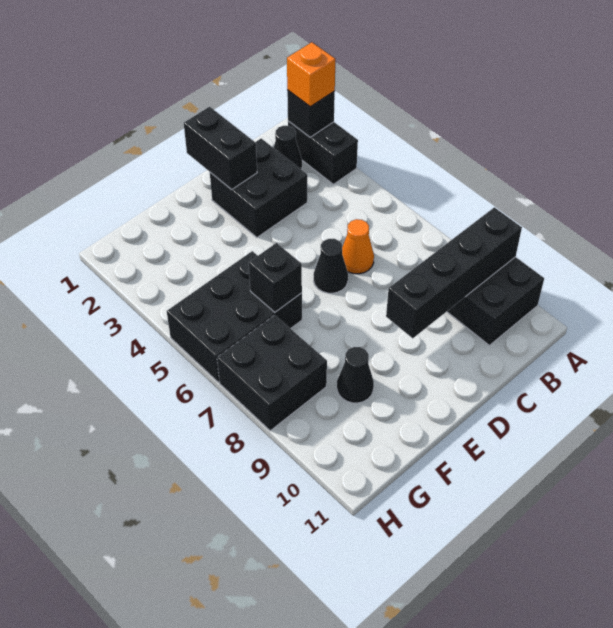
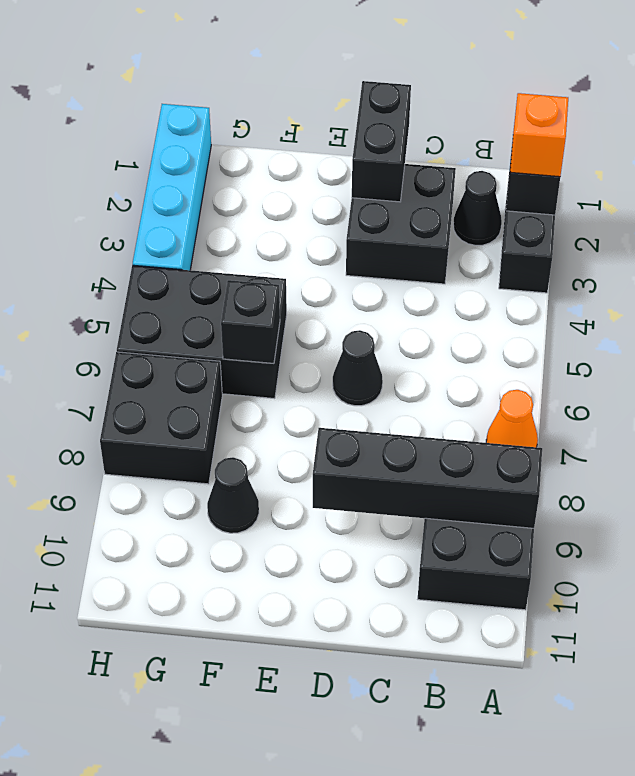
orange cone C6 level 1 -> orange cone A7 level 1
none -> cyan brick H1:H4 level 1

